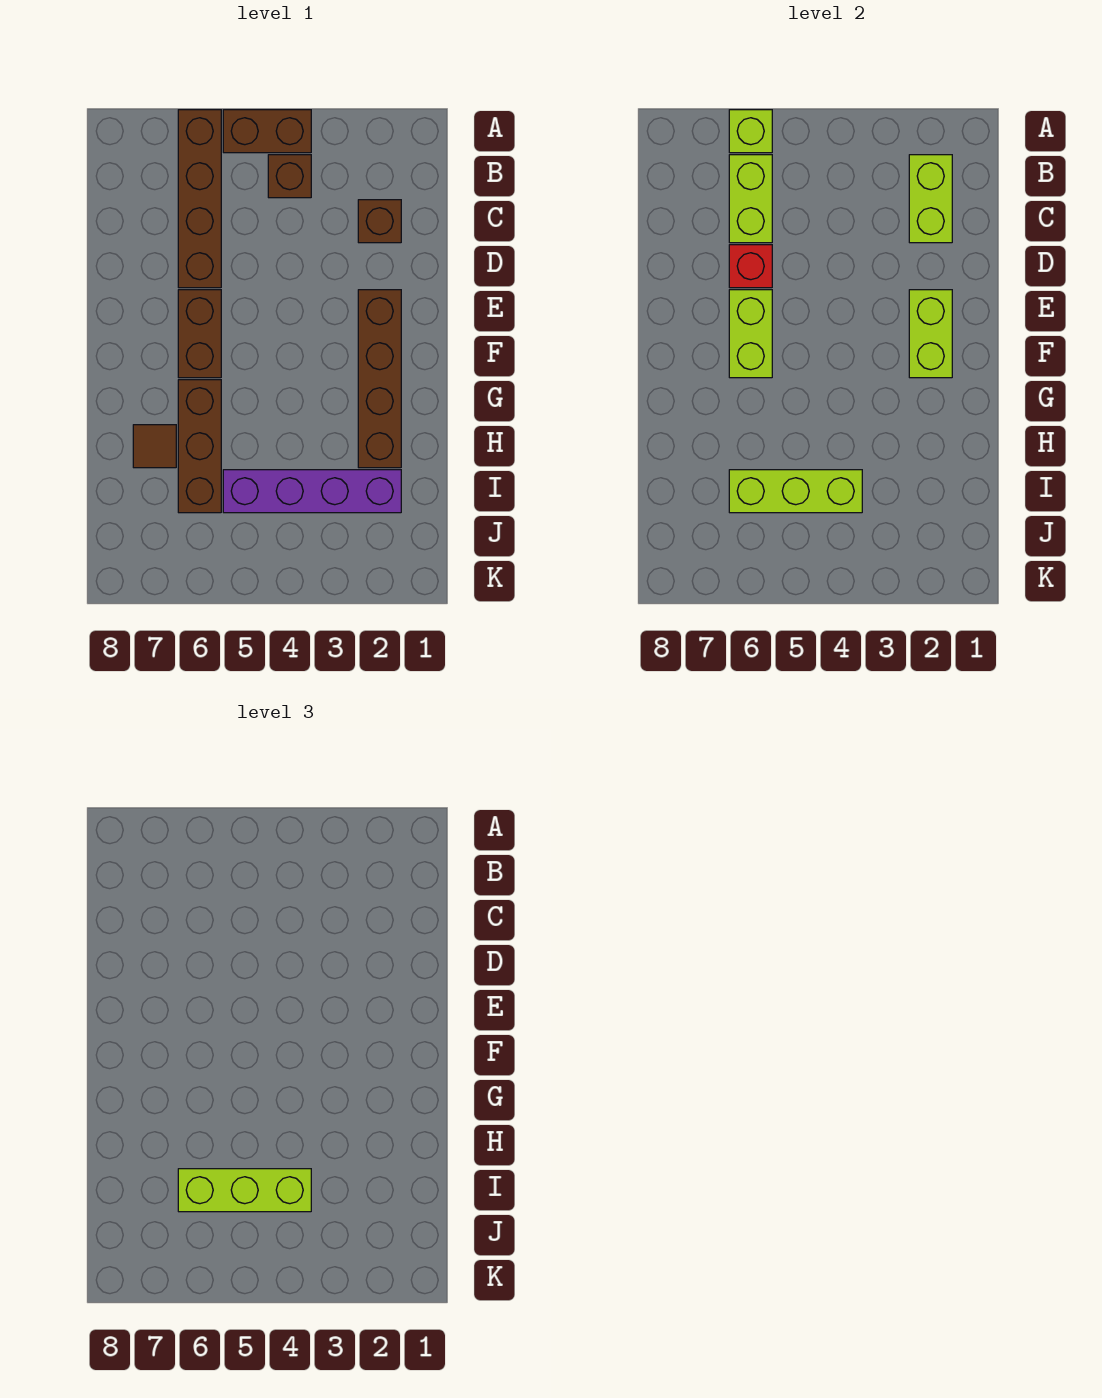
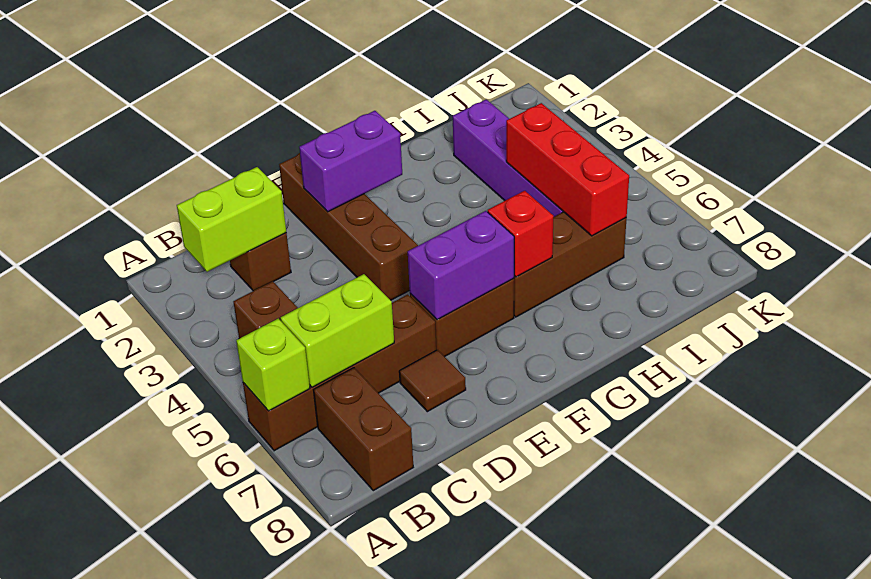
brown brick A4:A5 level 1 -> brown brick B7:B8 level 1
red brick D6 level 2 -> red brick G6 level 2
brown brick E2:H2 level 1 -> brown brick E1:E4 level 1
lime brick E2:F2 level 2 -> purple brick E2:F2 level 2
lime brick E6:F6 level 2 -> purple brick E6:F6 level 2
brown tile H7 level 1 -> brown tile D7 level 1
lime brick I4:I6 level 2 -> red brick I4:I6 level 2
lime brick I4:I6 level 3 -> none

